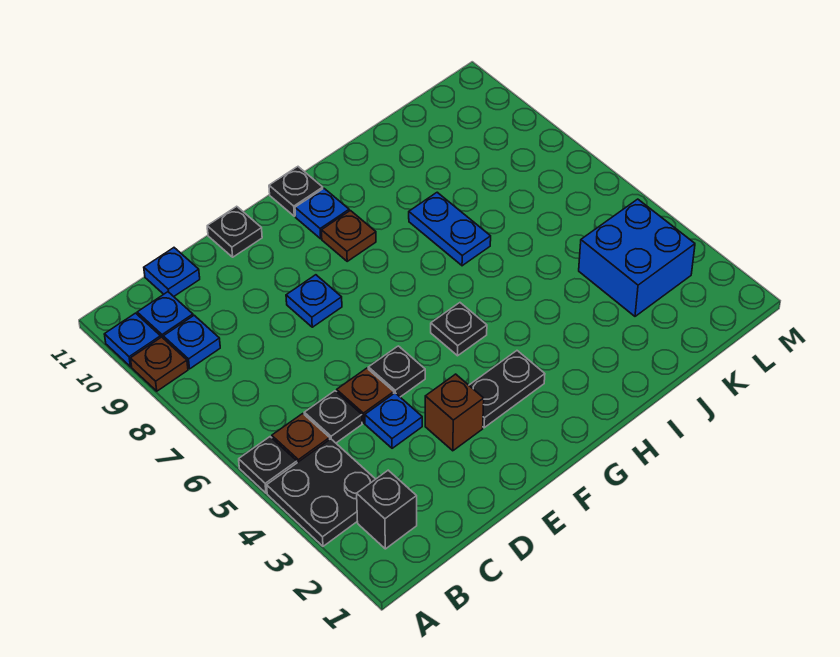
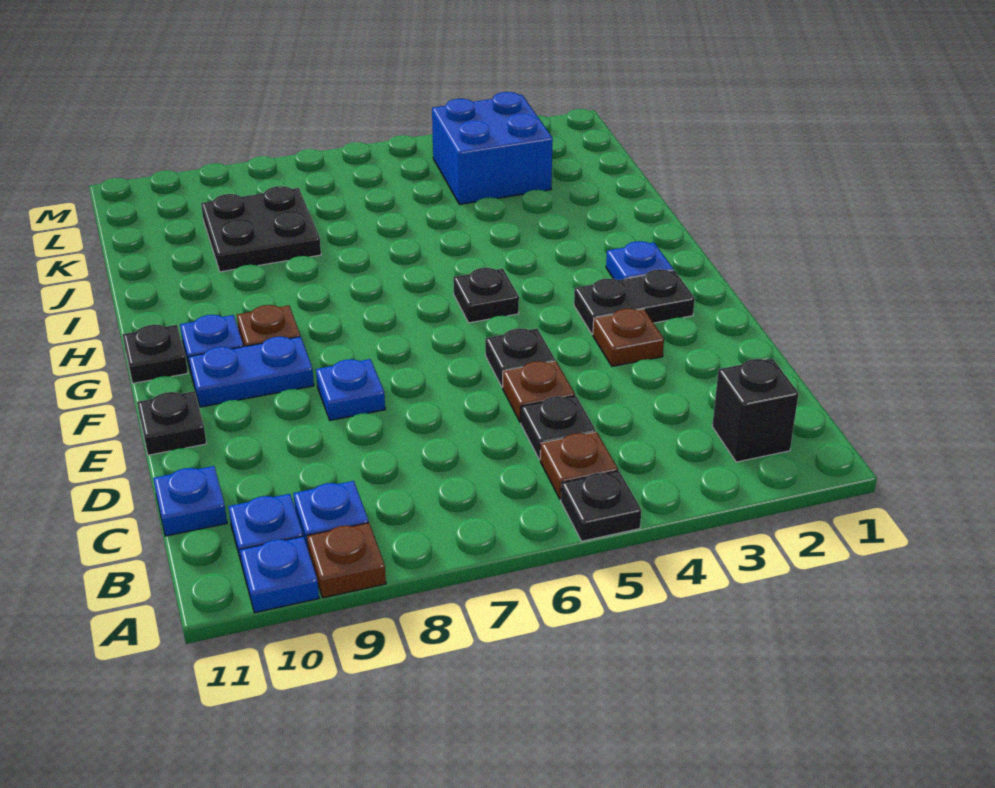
black plate A3:B4 level 1 -> black plate J8:K9 level 1
blue plate D4 level 1 -> blue plate G2 level 1
brown brick E3 level 1 -> brown plate E3 level 1
black plate F3:G3 level 1 -> black plate F2:F3 level 1
blue plate I7:I8 level 1 -> blue plate F9:F10 level 1

